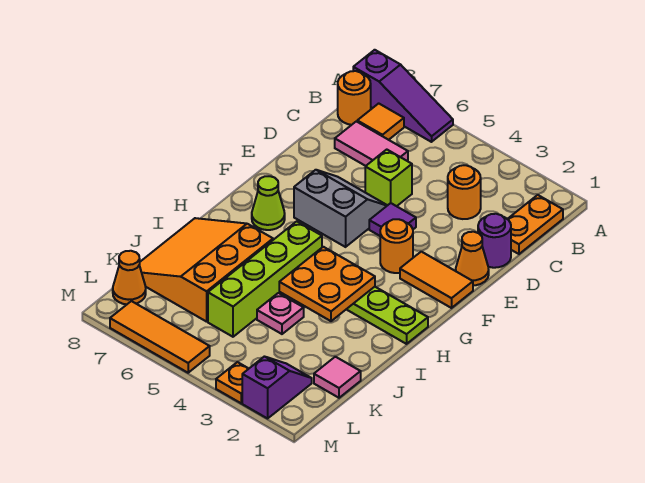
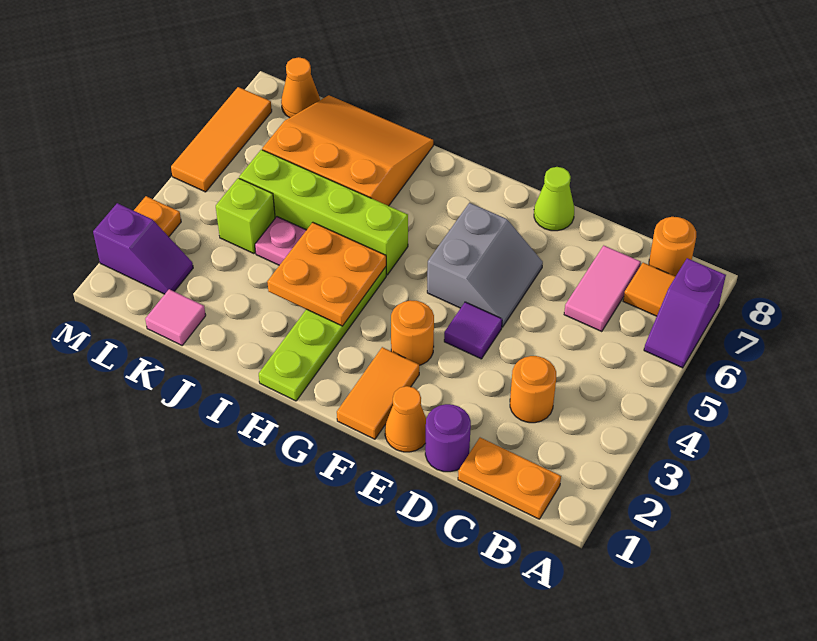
purple slope A6:A8 level 1 top 8 -> purple slope A6:A7 level 1 top 7
lime brick D5 level 1 -> lime brick K4 level 1
lime cone G7 level 1 -> lime cone E8 level 1

